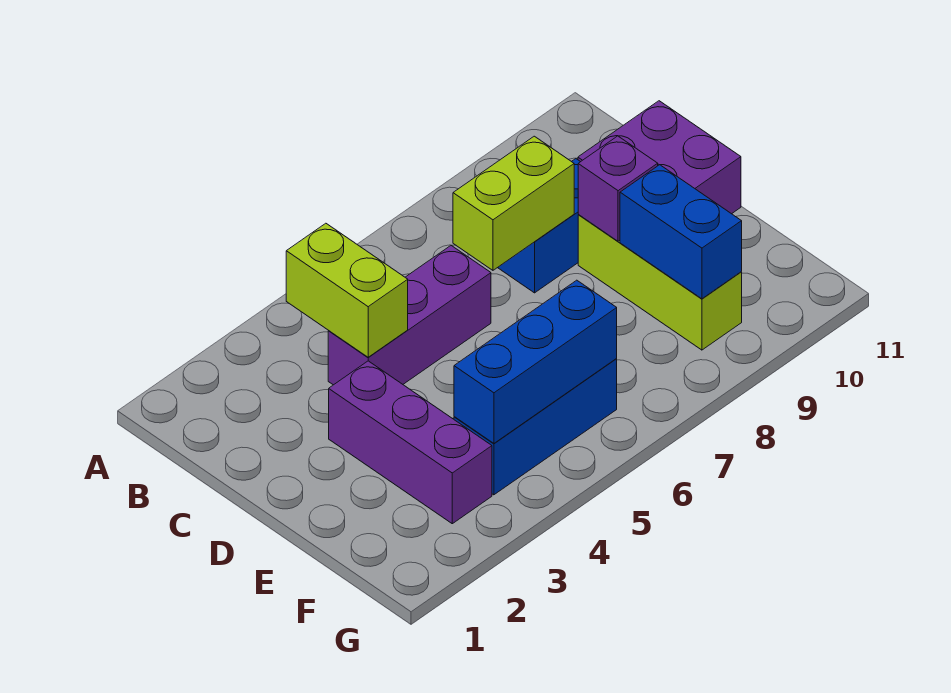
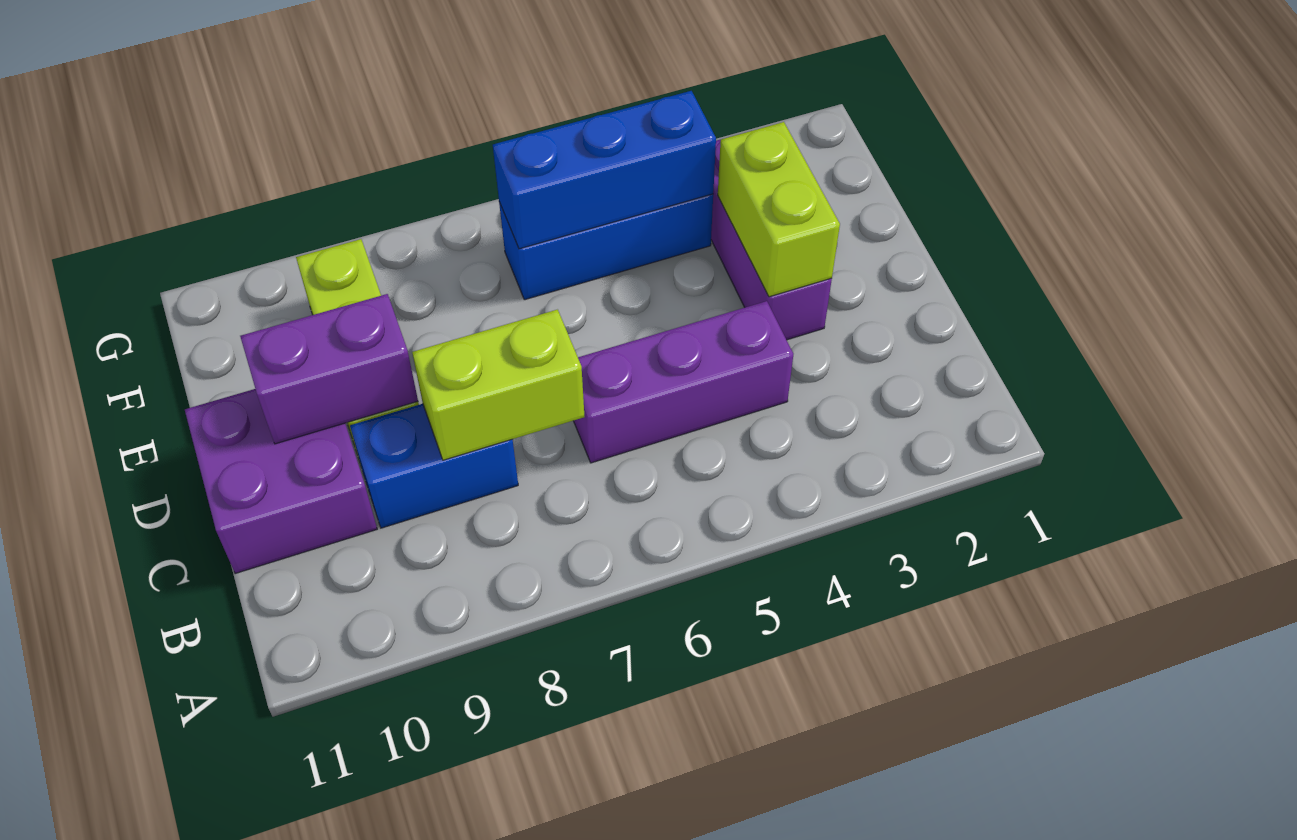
lime brick B4:C4 level 2 -> lime brick D3:E3 level 2
purple brick D9 level 2 -> purple brick D9:D10 level 2
blue brick E9:F9 level 2 -> none

